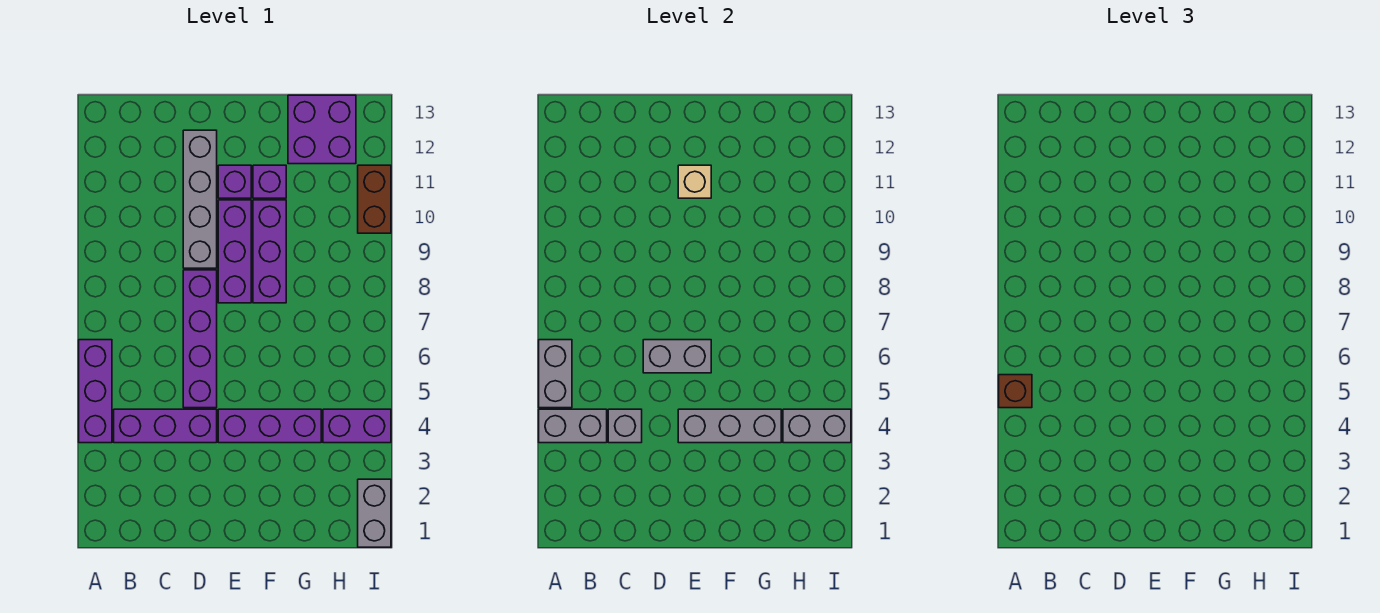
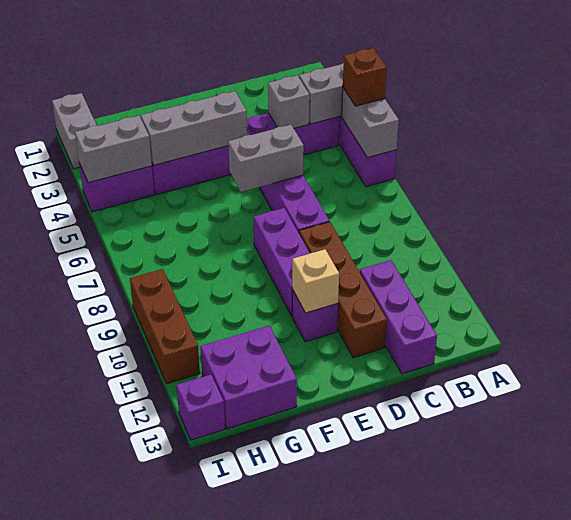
grey brick D9:D12 level 1 -> brown brick D9:D12 level 1
purple brick F8:F10 level 1 -> purple brick C11:C13 level 1
purple brick F11 level 1 -> purple brick I13 level 1
brown brick I10:I11 level 1 -> brown brick I9:I11 level 1

